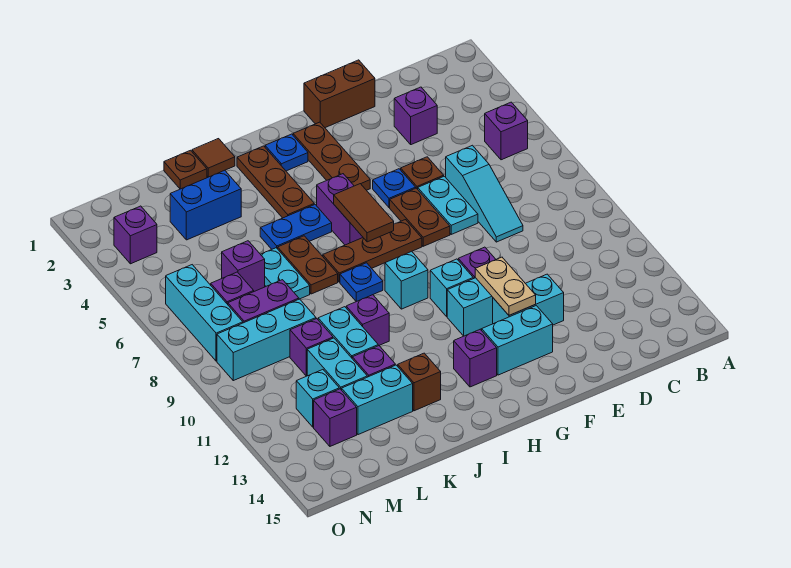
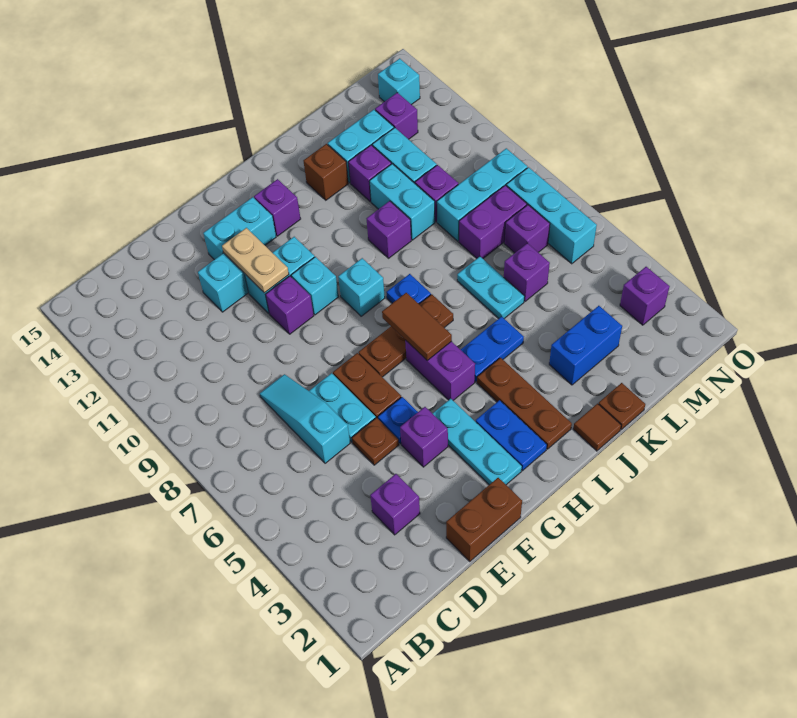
purple brick B5 level 1 -> purple brick F4 level 1
brown plate G2:G4 level 1 -> cyan plate G2:G4 level 1
blue plate H2 level 1 -> blue plate H2:H3 level 1
brown plate J6:J7 level 1 -> none
cyan brick M12 level 1 -> cyan brick N14 level 1

